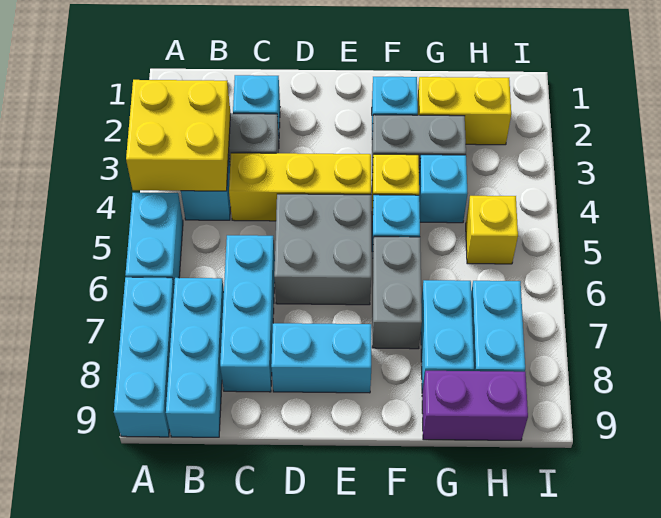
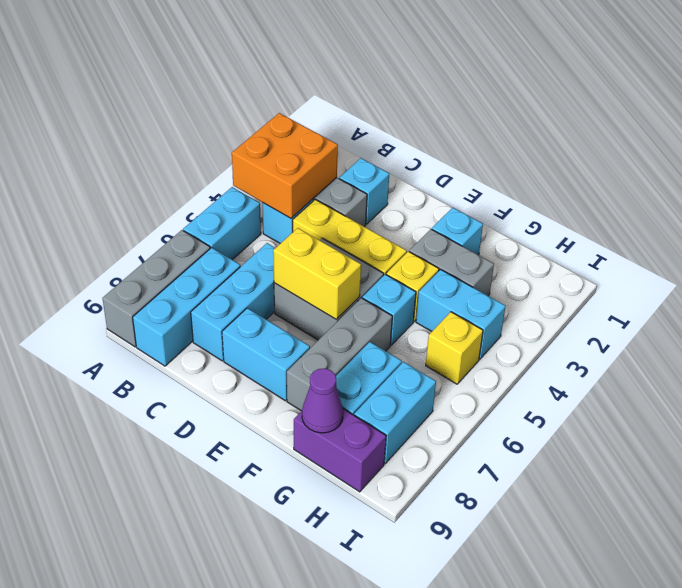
yellow brick A3:B4 level 2 -> orange brick A3:B4 level 2
cyan brick A7:A9 level 1 -> grey brick A7:A9 level 1
grey brick F6:F7 level 1 -> grey brick F6:F8 level 1
yellow brick G2:H2 level 1 -> yellow brick D6:E6 level 2
cyan brick G4 level 1 -> cyan brick G4:H4 level 1
none -> purple cone G9 level 2

